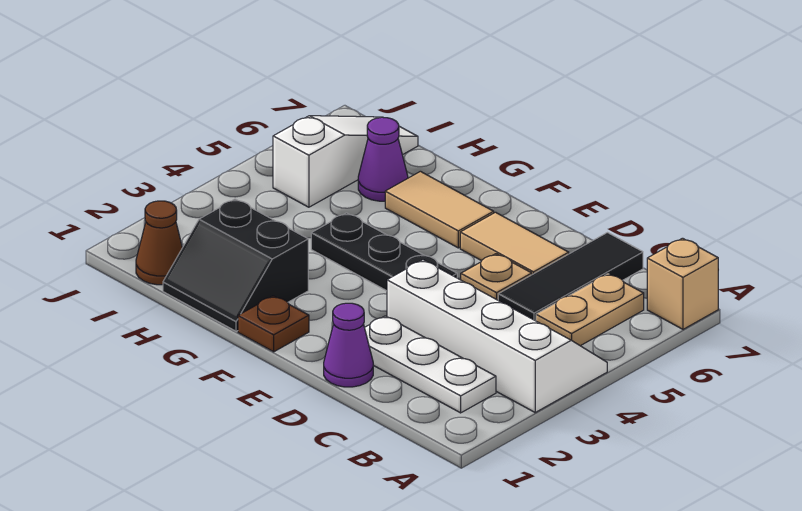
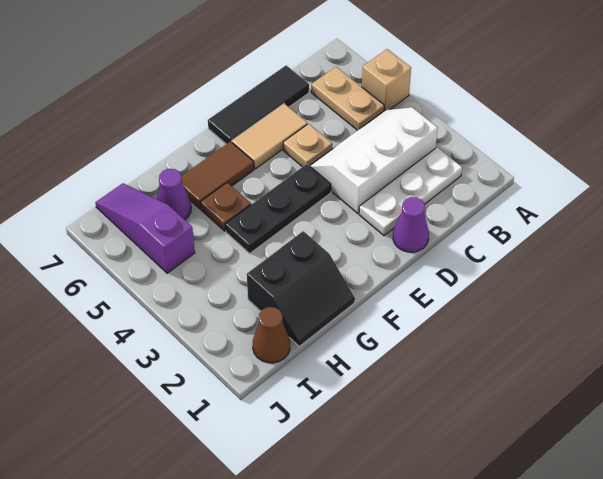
white slope A3:D4 level 1 top 3 -> white slope B3:D4 level 1 top 3
tan brick A7 level 1 -> tan brick A5 level 1
black tile C5:C7 level 1 -> black tile C7:E7 level 1
brown plate F1 level 1 -> brown plate G5 level 1
tan tile F6:G6 level 1 -> brown tile F6:G6 level 1
white slope I5:I7 level 1 top 5 -> purple slope I5:I7 level 1 top 5

